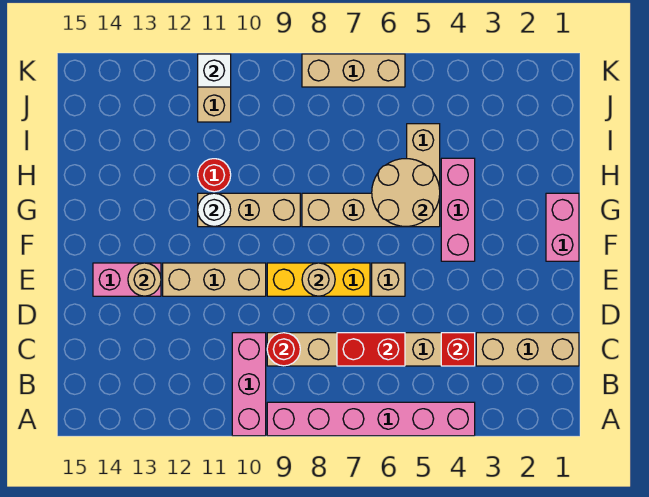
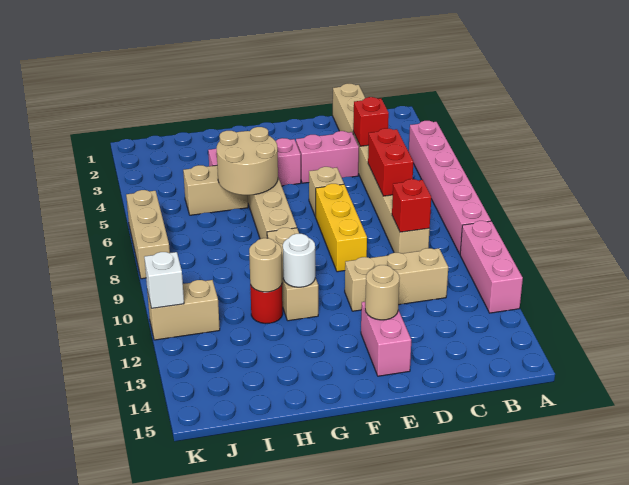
pink brick A10:C10 level 1 -> pink brick A10:A12 level 1
red round brick C9 level 2 -> red brick C9 level 2
tan round brick E8 level 2 -> tan round brick H11 level 2
tan brick E10:E12 level 1 -> tan brick C11:E11 level 1
pink brick F1:G1 level 1 -> pink brick D4:E4 level 1

